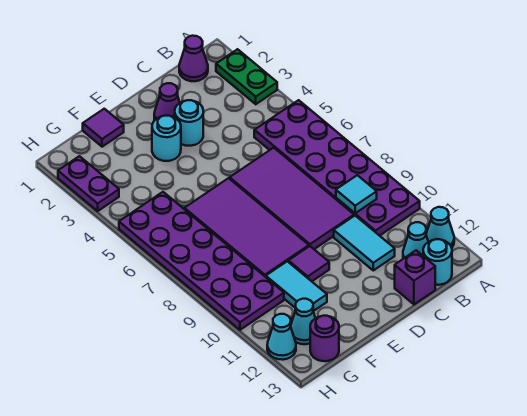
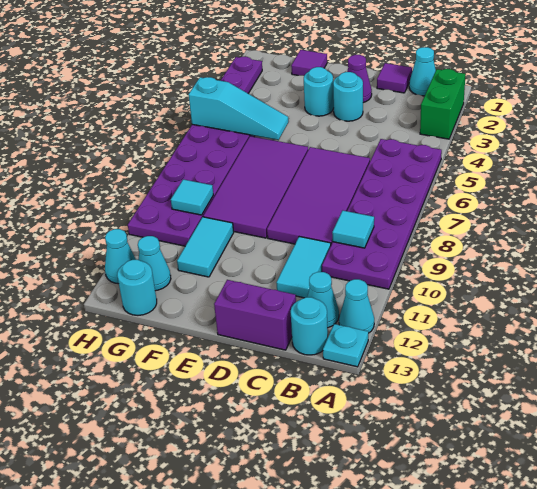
green plate A2:A3 level 1 -> green brick A2:A3 level 1
none -> cyan plate A13 level 1
purple cone B1 level 1 -> cyan cone B1 level 1
purple brick C13 level 1 -> purple brick C13:D13 level 1
purple tile E10 level 1 -> purple tile C1 level 1
none -> cyan slope F5:H5 level 2 top H
none -> cyan tile G9 level 2
purple round brick G13 level 1 -> cyan round brick G13 level 1

